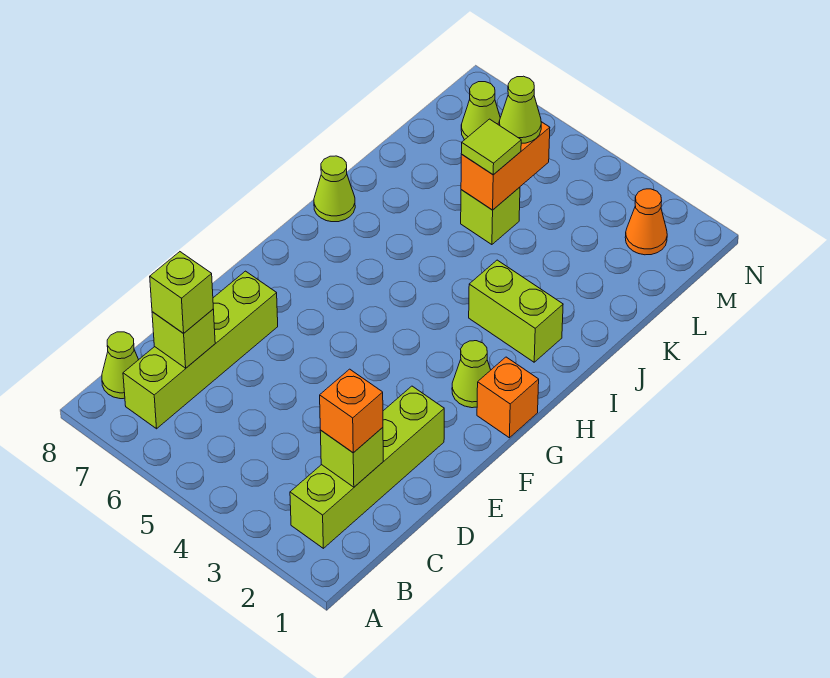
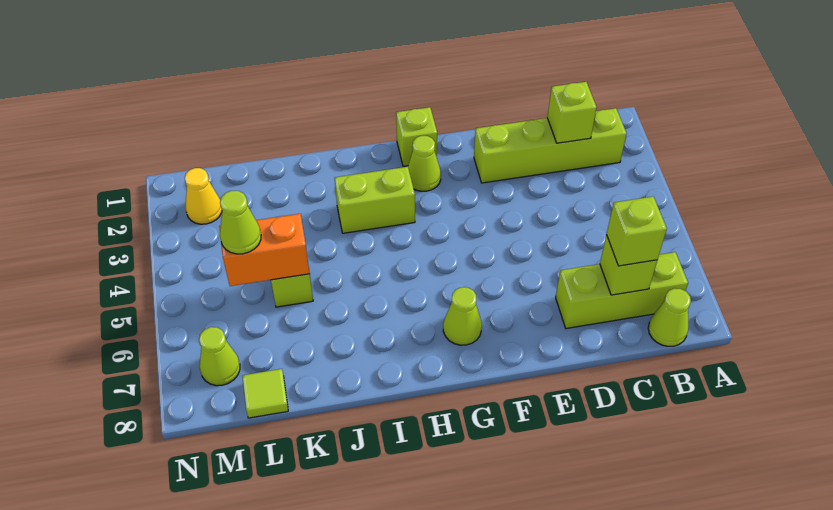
lime brick B7:E7 level 1 -> lime brick B7:D7 level 1
orange brick C2 level 3 -> none
orange brick G1 level 1 -> lime brick G1 level 1
lime brick I2:I3 level 1 -> lime brick H3:I3 level 1
lime cone I8 level 1 -> lime cone G7 level 1
lime tile K5 level 3 -> lime tile L8 level 1
orange cone M2 level 1 -> yellow cone M2 level 1

